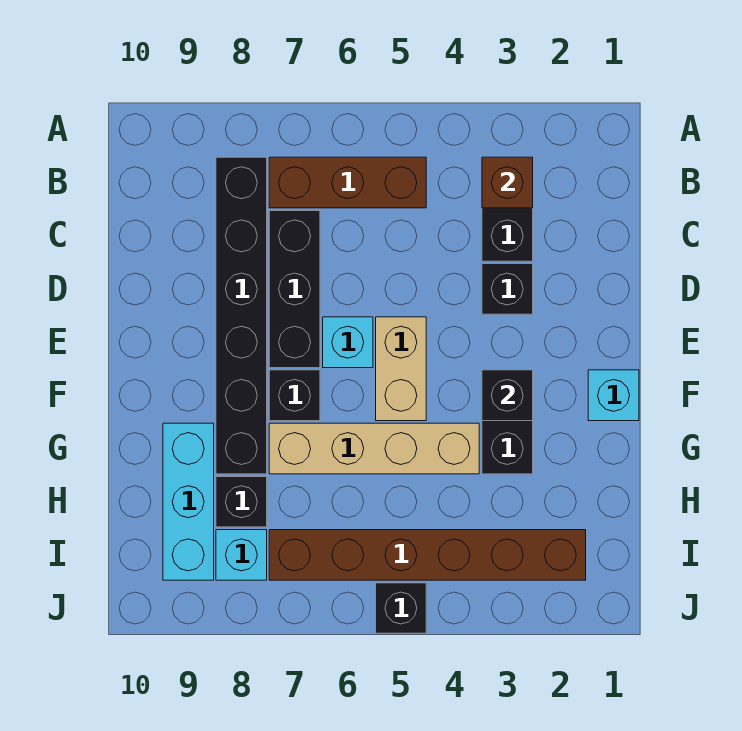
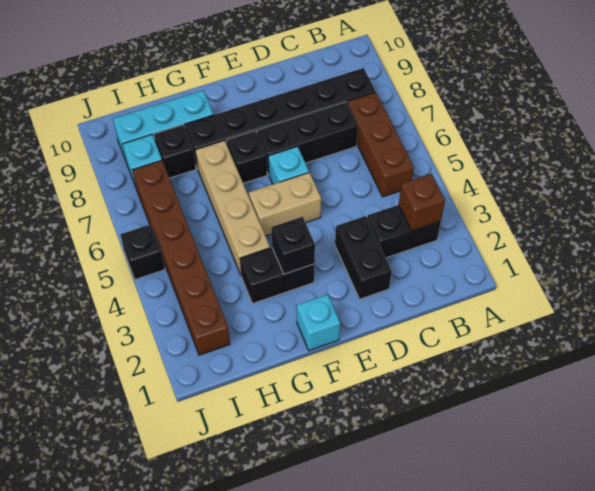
black brick D3 level 1 -> black brick D2:D3 level 1

